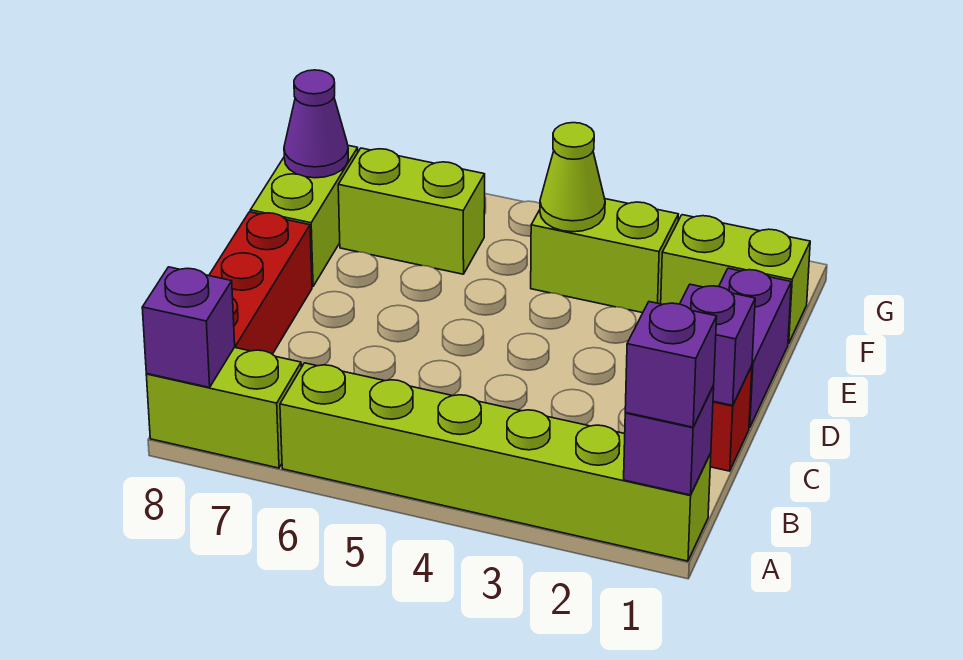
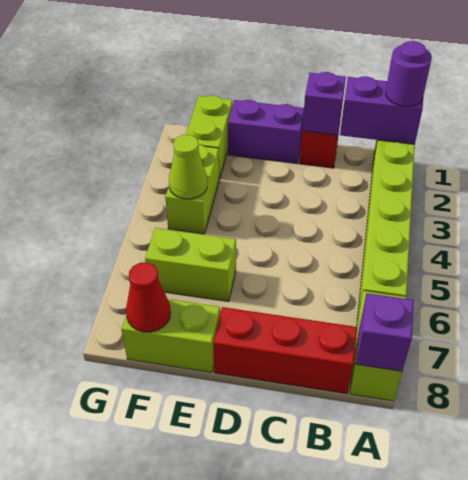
purple brick A1 level 2 -> purple brick A1:B1 level 2
purple brick A1 level 3 -> purple round brick A1 level 3
lime brick F6:F7 level 1 -> lime brick E6:F6 level 1
purple cone F8 level 2 -> red cone F8 level 2

